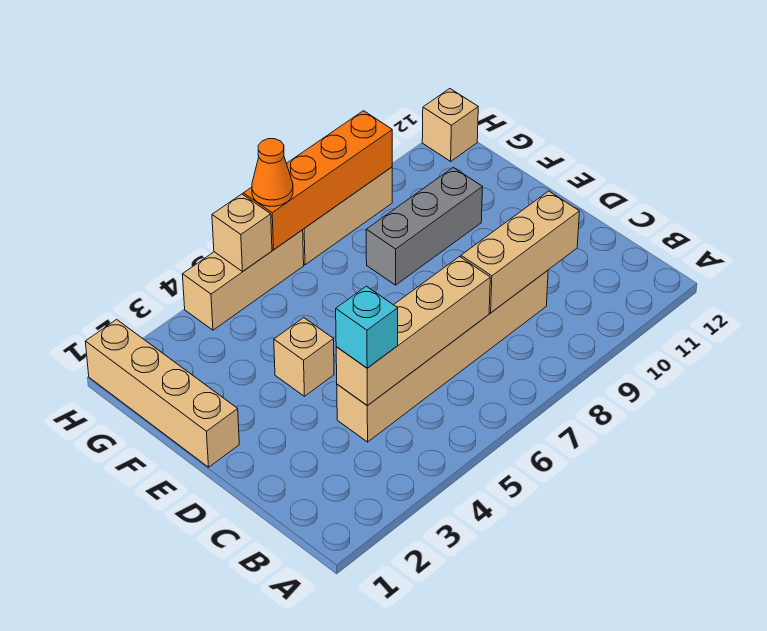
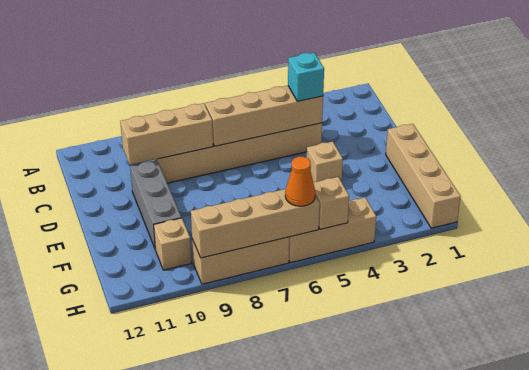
grey brick F8:F10 level 1 -> grey brick D10:F10 level 1
orange brick H6:H9 level 2 -> tan brick H6:H9 level 2
tan brick H12 level 1 -> tan brick G10 level 1

